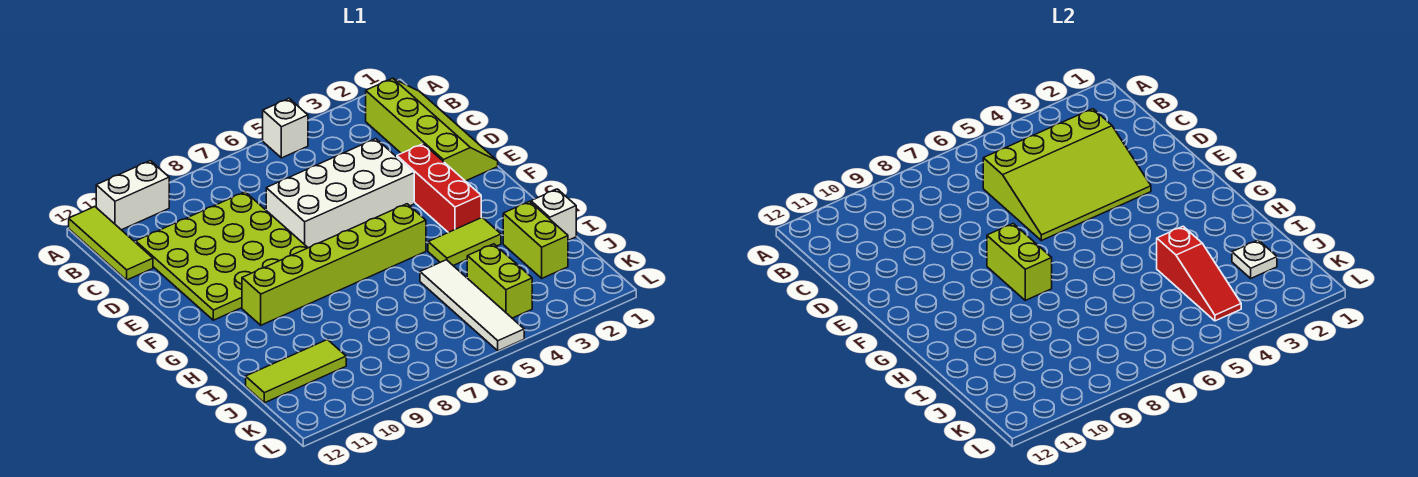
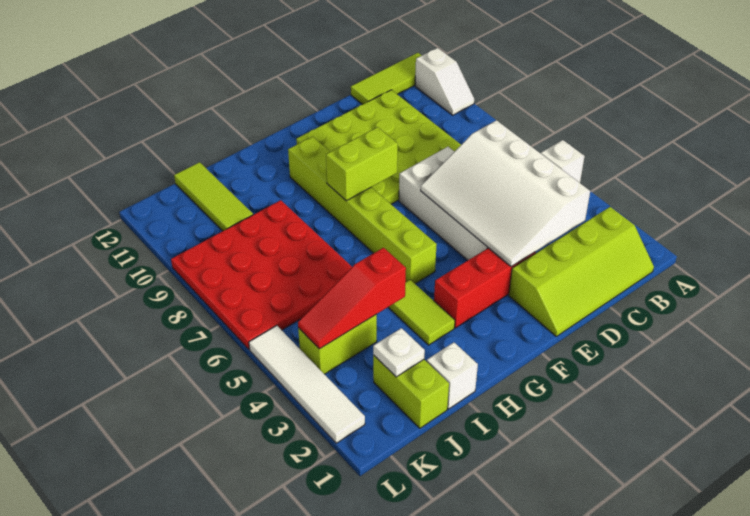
white brick A10:A11 level 1 -> white slope A10:A11 level 1 top 11
lime slope C3:E6 level 2 top C -> white slope C3:E6 level 2 top C
lime brick I2:J2 level 1 -> lime brick J1:J2 level 1
white tile I5:L5 level 1 -> white tile L2:L5 level 1
none -> red plate I6:L9 level 1

